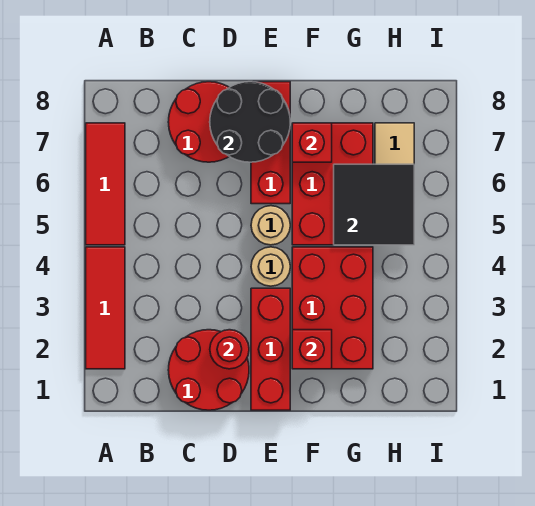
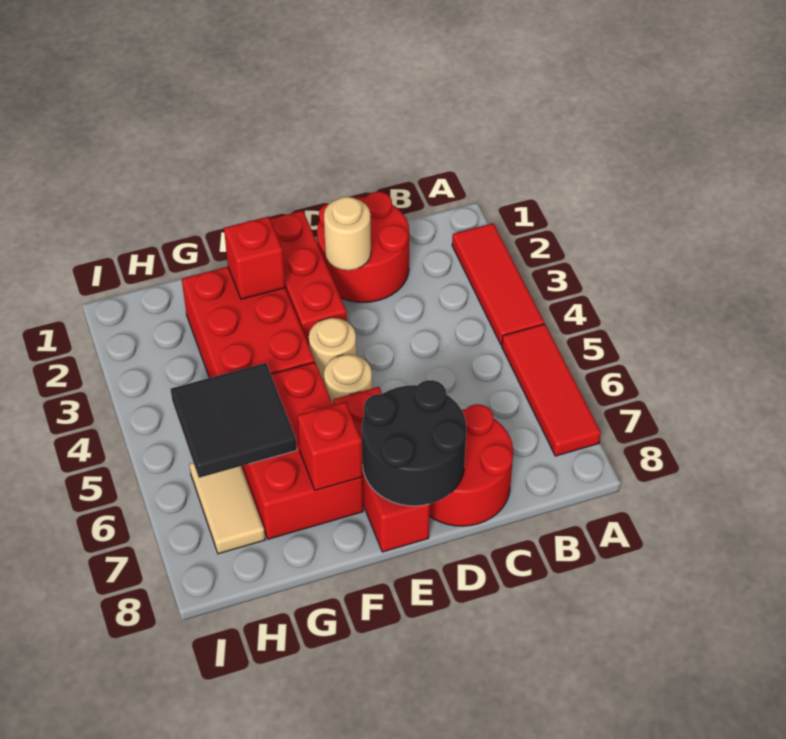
red round brick D2 level 2 -> tan round brick D2 level 2

